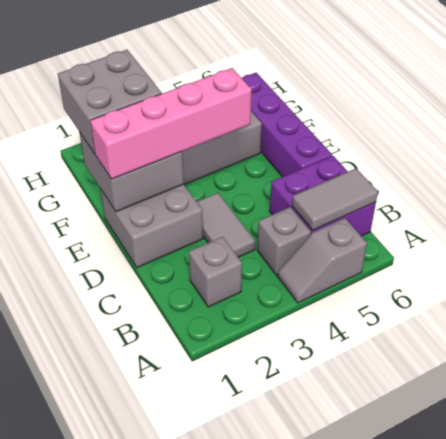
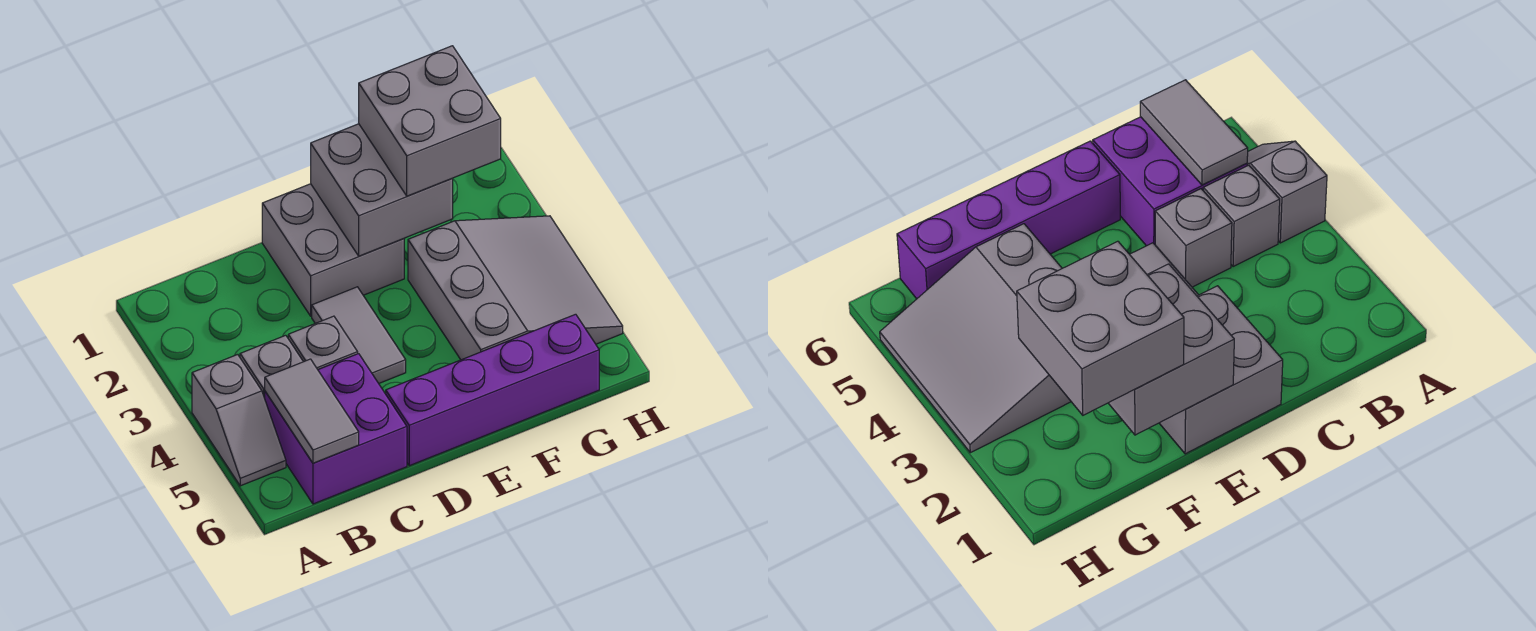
grey slope A4:A5 level 1 top 5 -> grey slope A4:A5 level 1 top 4
grey brick B2 level 1 -> grey brick C4 level 1
grey tile C3:D3 level 1 -> grey tile D3:D4 level 1
pink brick E1:E4 level 3 -> none

